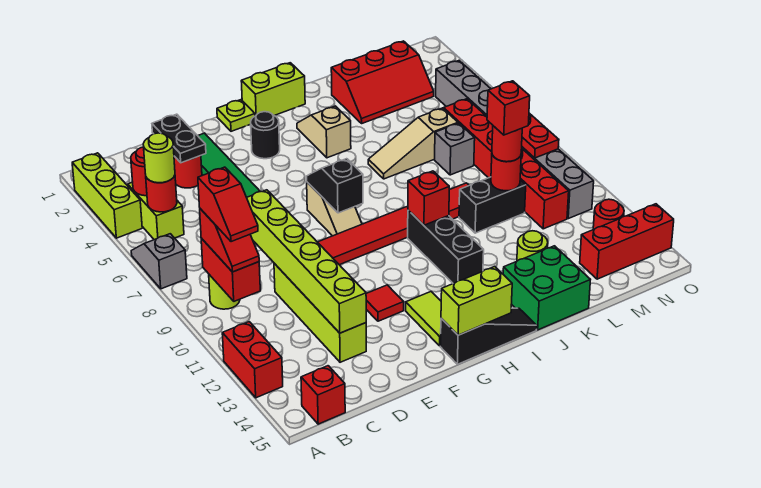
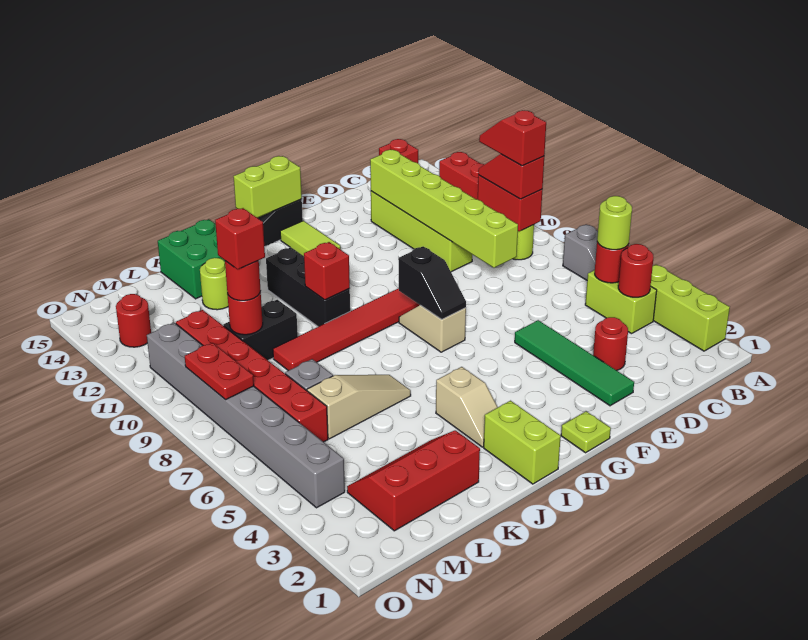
black plate D2:D3 level 2 -> none
red tile F12 level 1 -> none
black round brick G3 level 1 -> none
lime brick H1:I1 level 1 -> lime brick I1:I2 level 1
red brick M14:O14 level 1 -> none

